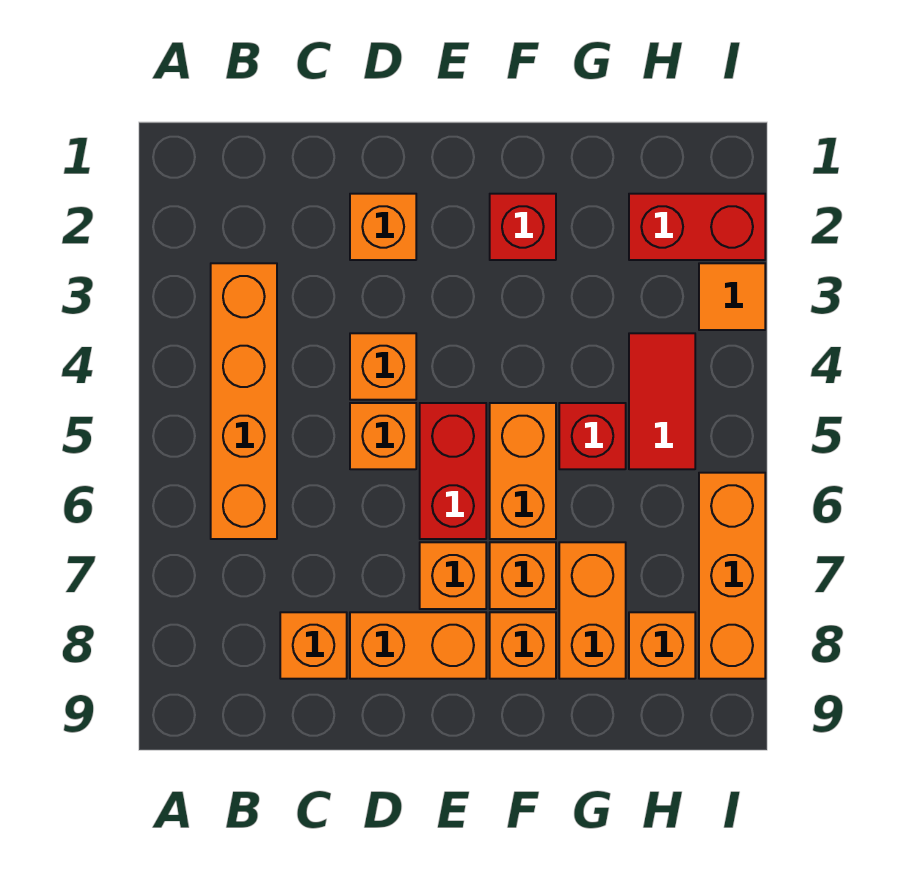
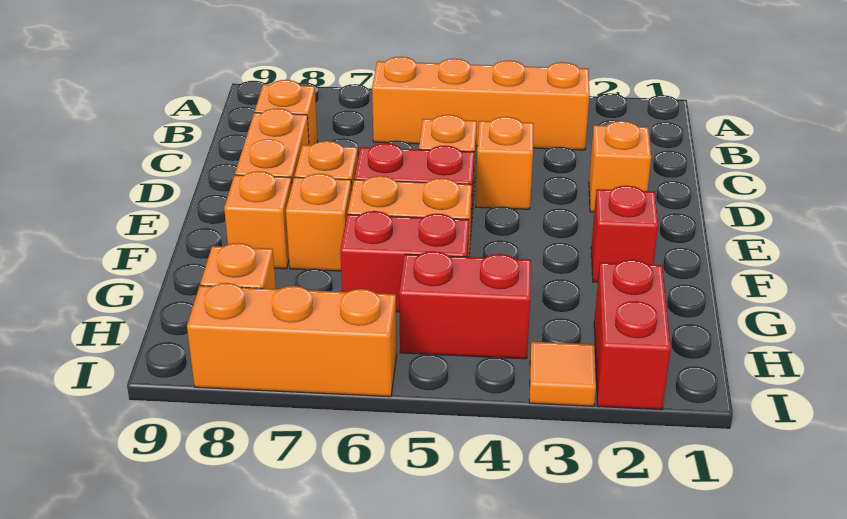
red brick G5 level 1 -> red brick G5:G6 level 1
orange brick G7:G8 level 1 -> none
red tile H4:H5 level 1 -> red brick H4:H5 level 1

